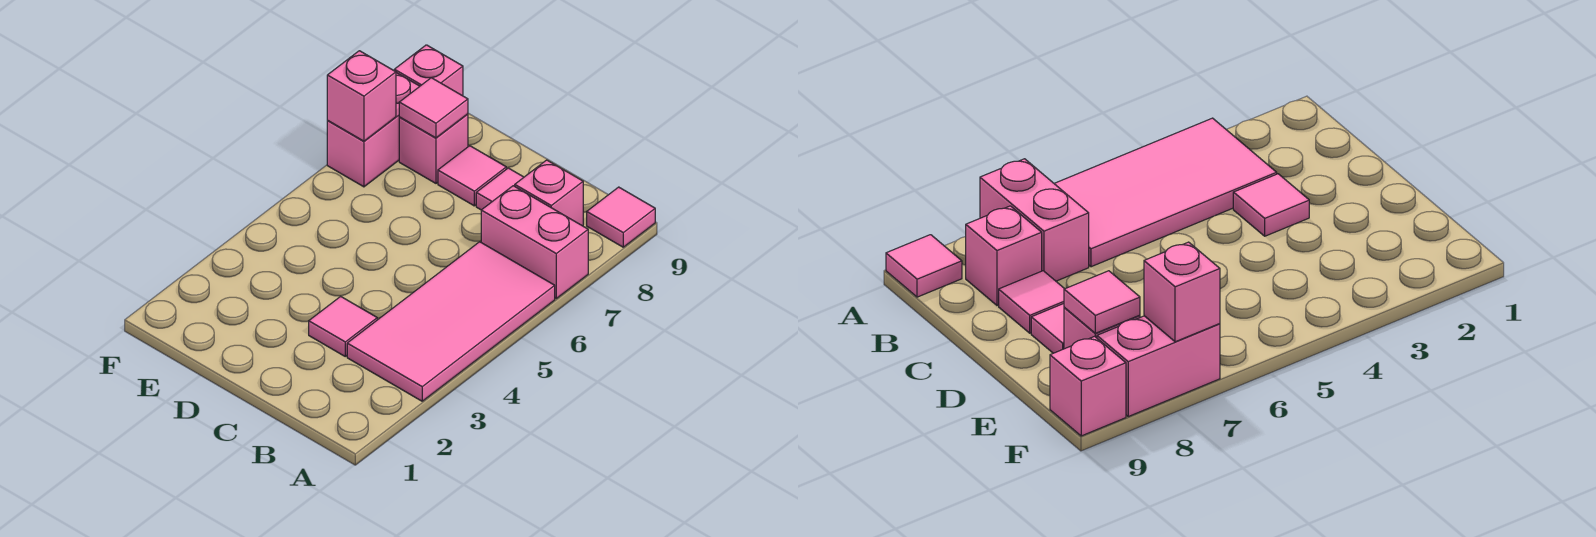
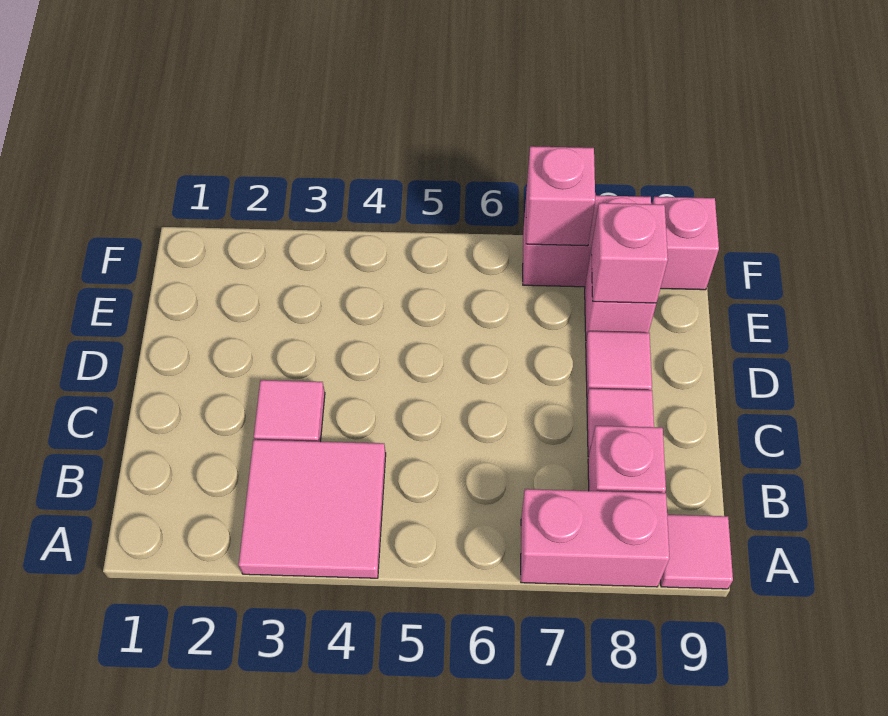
pink tile A3:B6 level 1 -> pink tile A3:B4 level 1
pink brick A7:B7 level 1 -> pink brick A7:A8 level 1
pink tile E8 level 2 -> pink brick E8 level 2

